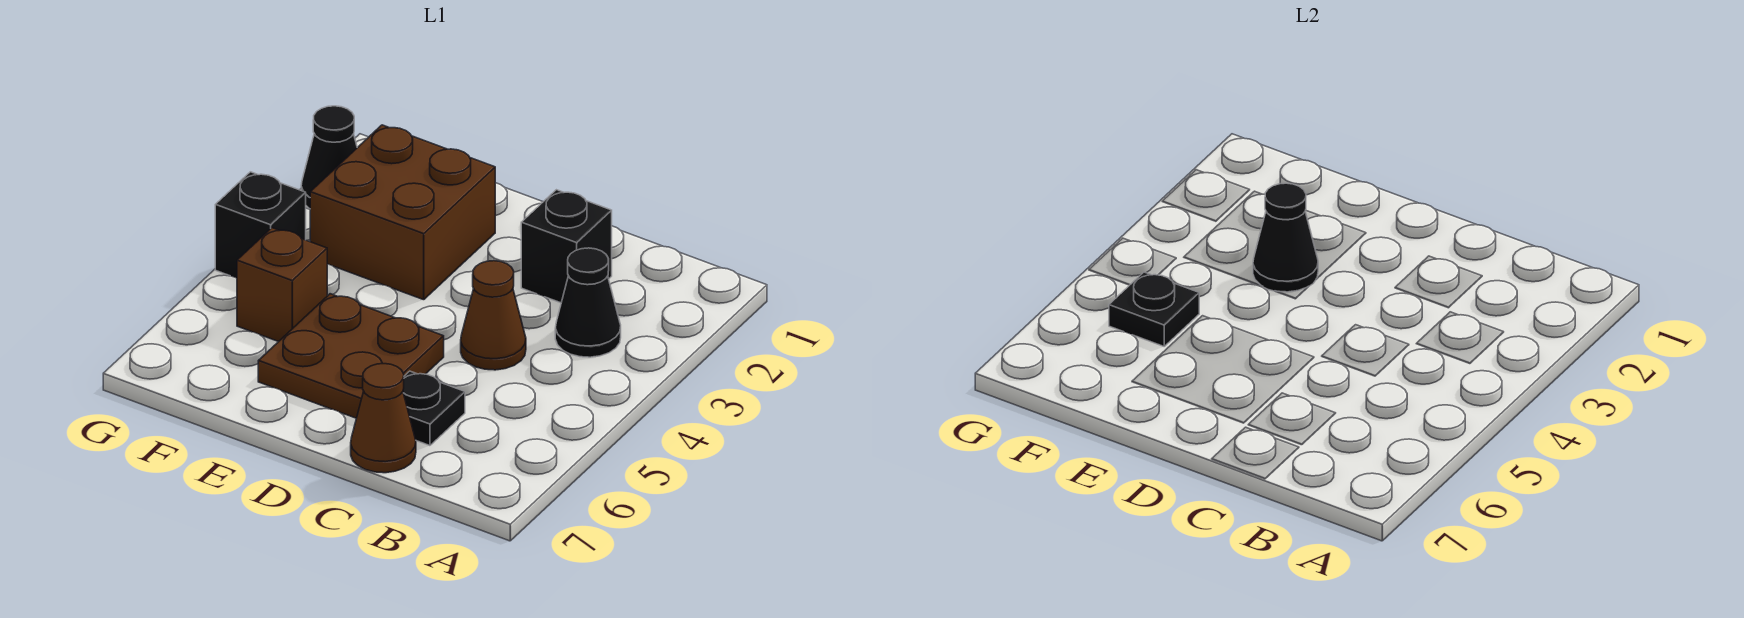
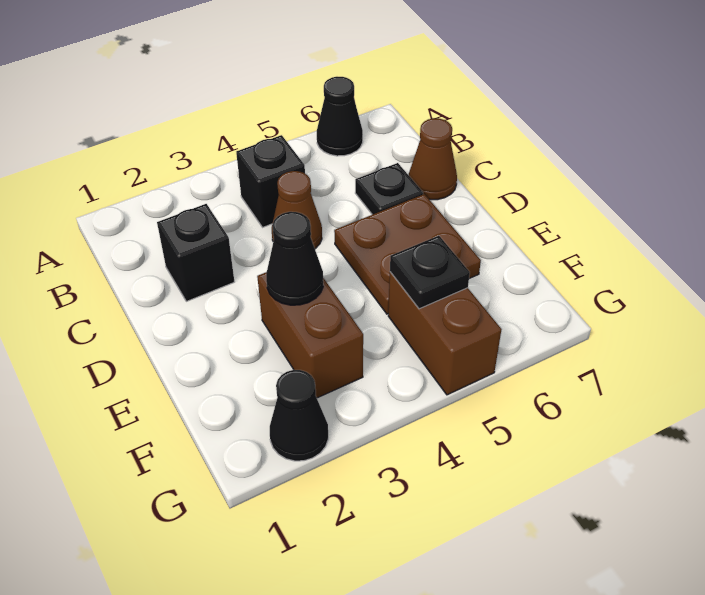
black cone B3 level 1 -> black cone A6 level 1
brown brick E2:F3 level 1 -> brown brick E3:F3 level 1
brown brick F5 level 1 -> brown brick F5:G5 level 1
black brick G4 level 1 -> black brick B4 level 1

